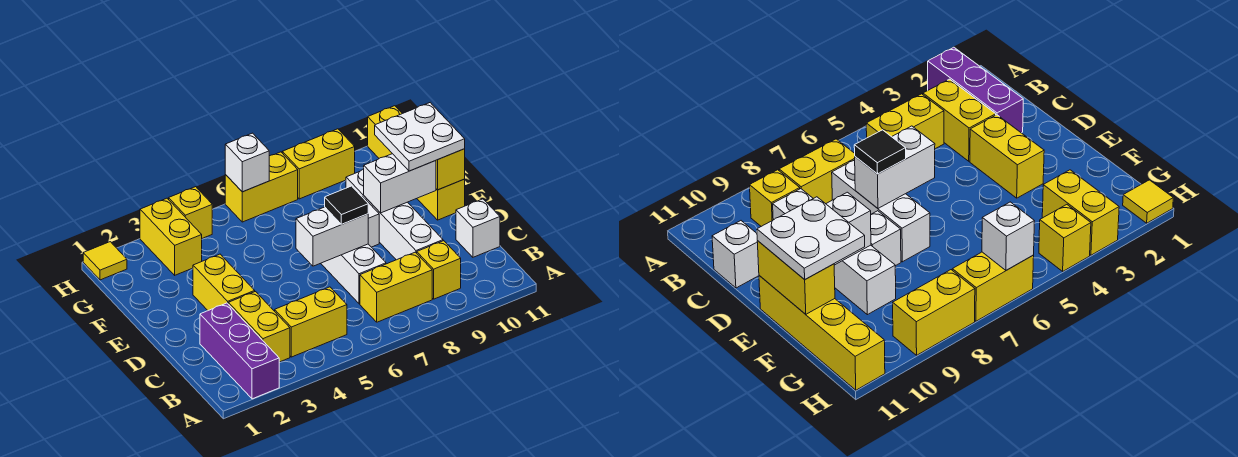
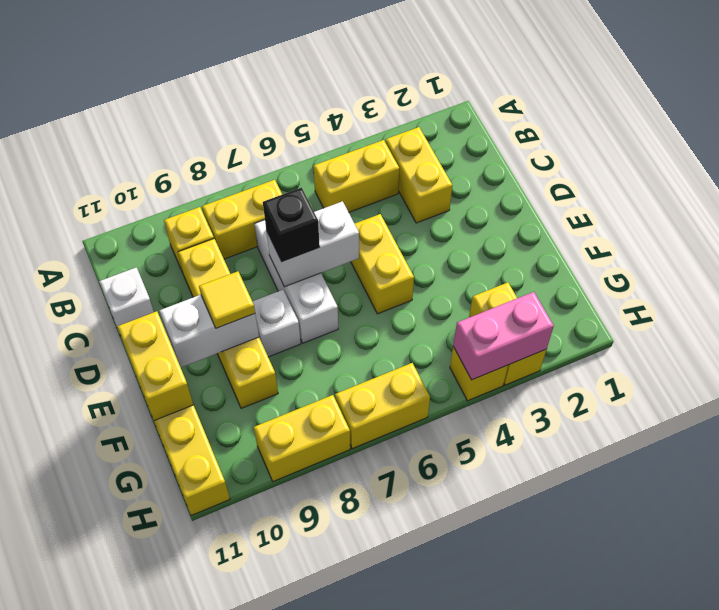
purple brick A2:C2 level 1 -> none
white brick C9:F9 level 1 -> yellow brick C9:F9 level 1
yellow brick D3:E3 level 1 -> yellow brick D5:E5 level 1
black tile D7 level 3 -> black brick D7 level 3
white plate E10:F11 level 3 -> none
yellow tile H1 level 1 -> yellow tile E9 level 3
none -> pink brick H3:H4 level 2
white brick H6 level 2 -> none

